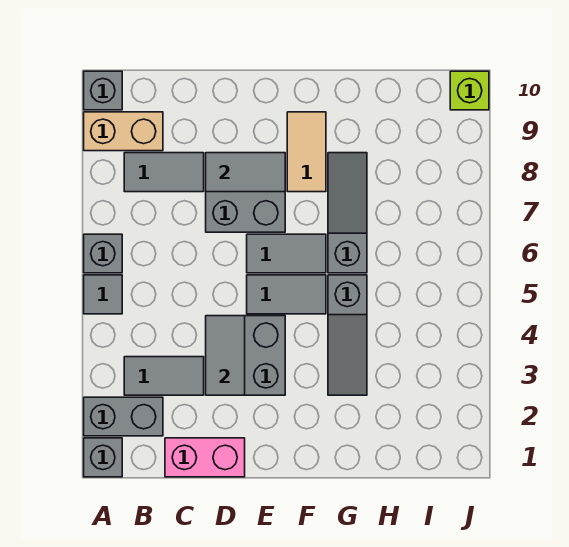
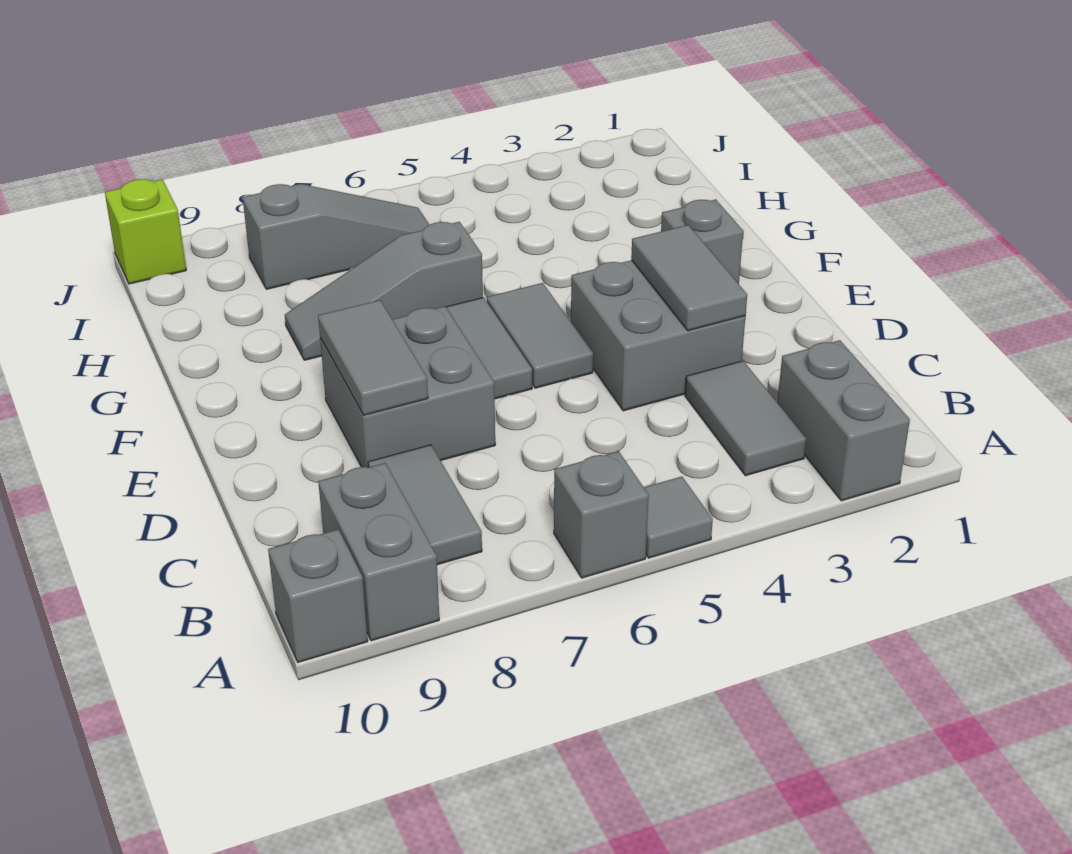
grey brick A1 level 1 -> grey brick F2 level 1
tan brick A9:B9 level 1 -> grey brick A9:B9 level 1
pink brick C1:D1 level 1 -> none
grey tile D3:D4 level 2 -> grey tile D3:E3 level 2
tan tile F8:F9 level 1 -> none
grey slope G3:G5 level 1 top 5 -> grey slope I6:I8 level 1 top 8

